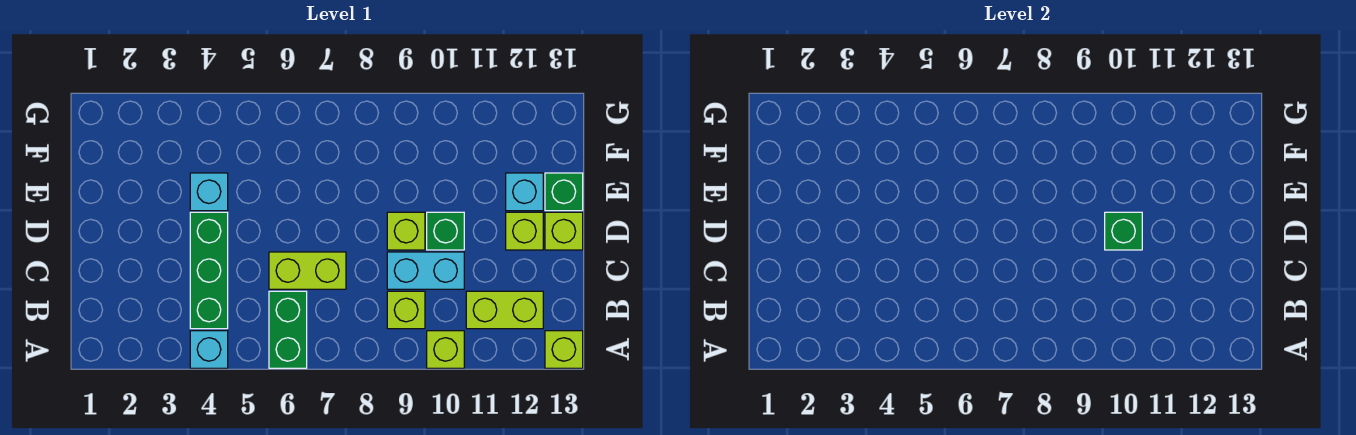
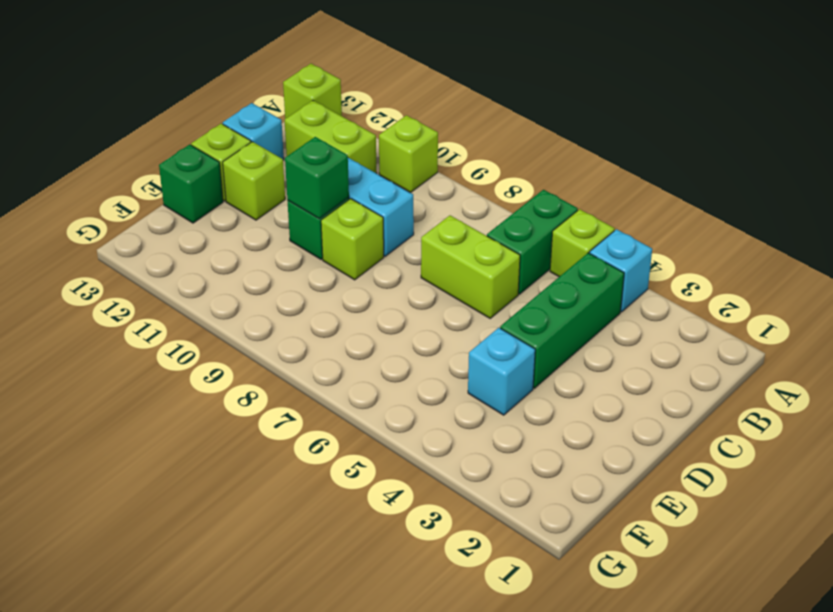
lime brick B9 level 1 -> lime brick A5 level 1
cyan brick E12 level 1 -> cyan brick C13 level 1

